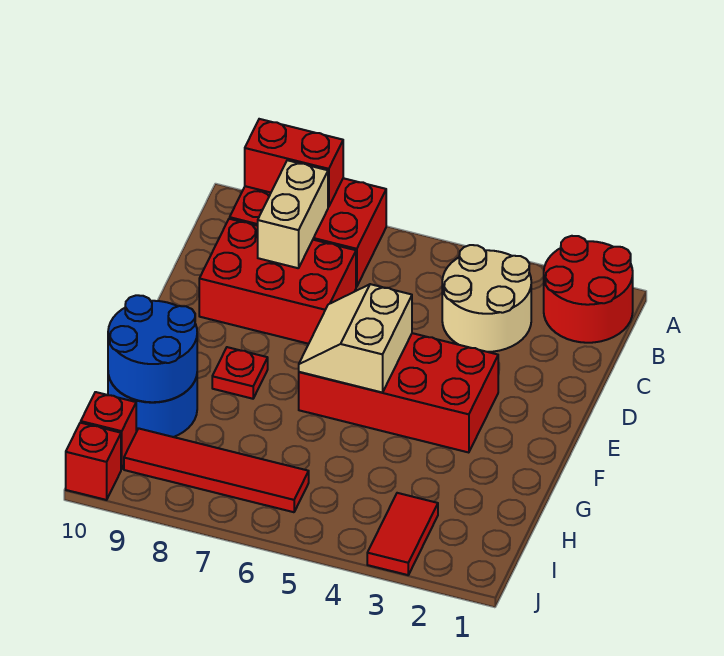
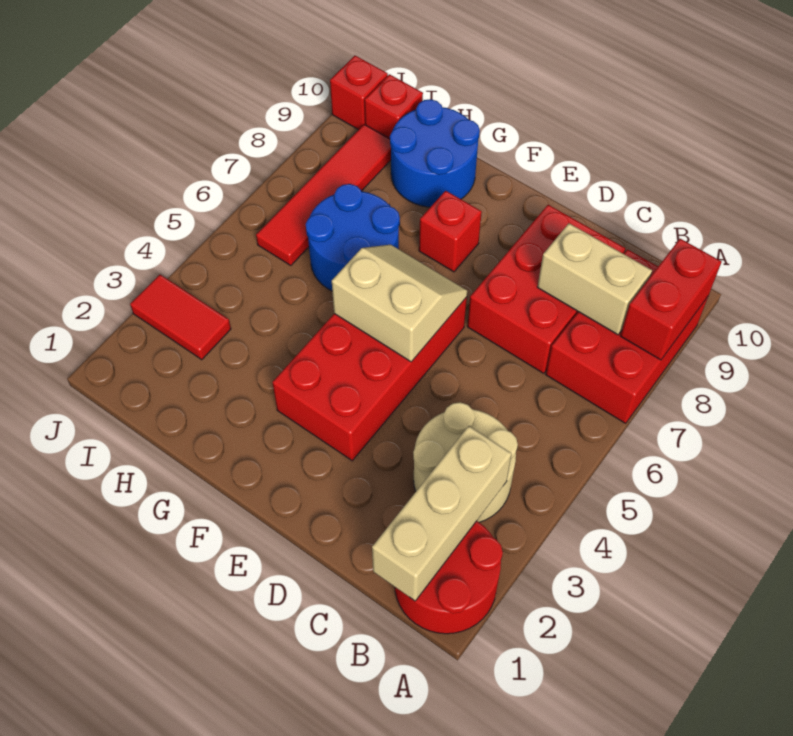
none -> tan brick B1:B3 level 2
red plate F8 level 1 -> red brick F8 level 1
blue round brick G9:H10 level 2 -> blue round brick G6:H7 level 1

